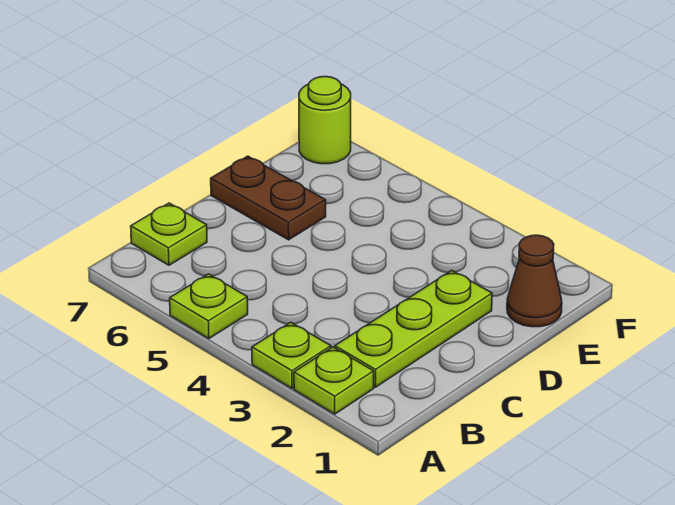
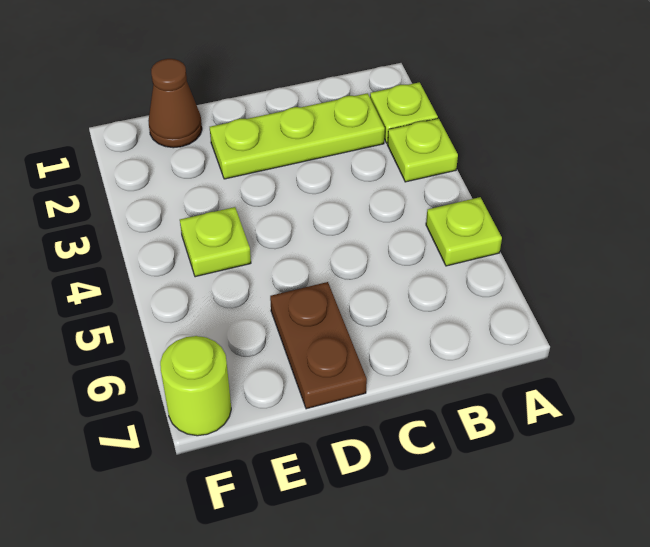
lime plate B7 level 1 -> lime plate E4 level 1

